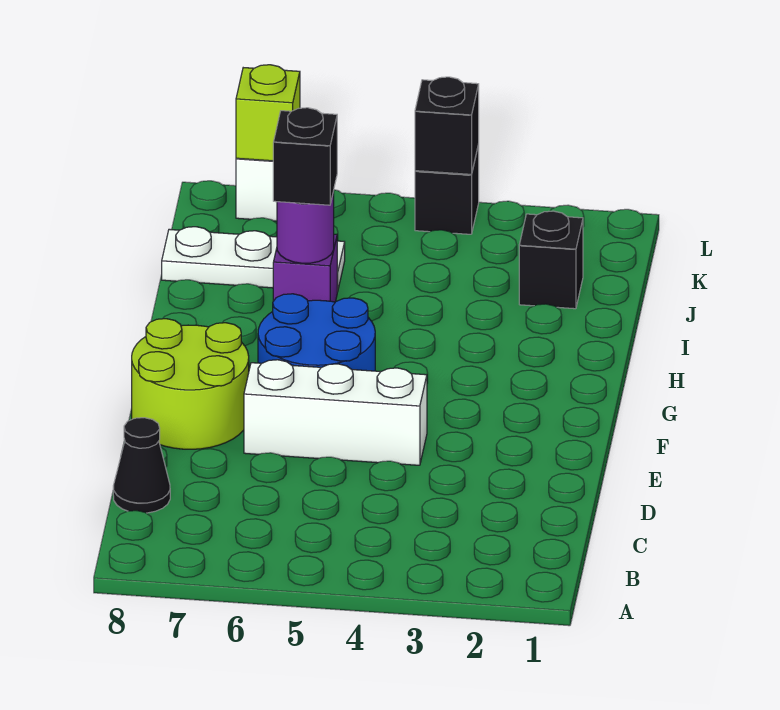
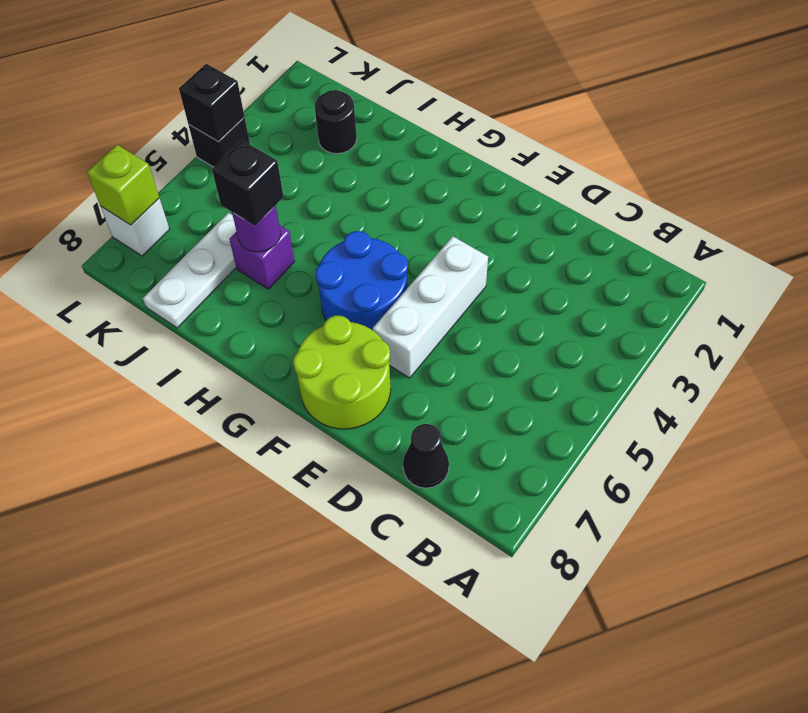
black brick J2 level 1 -> black round brick J2 level 1

